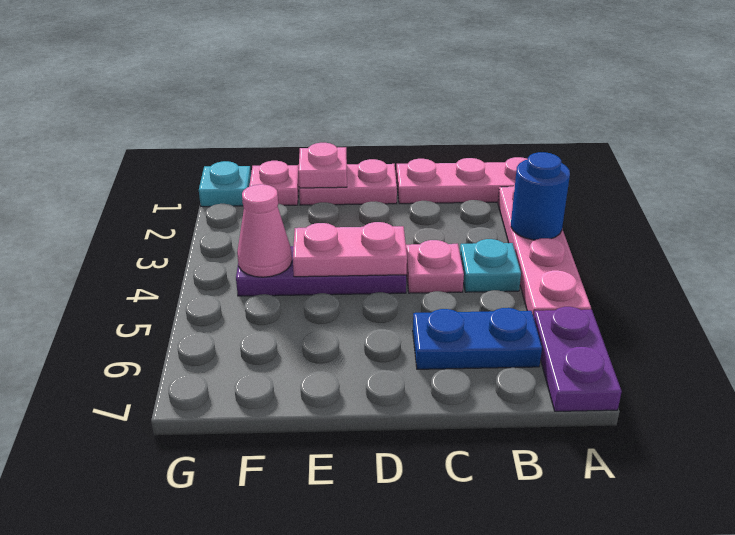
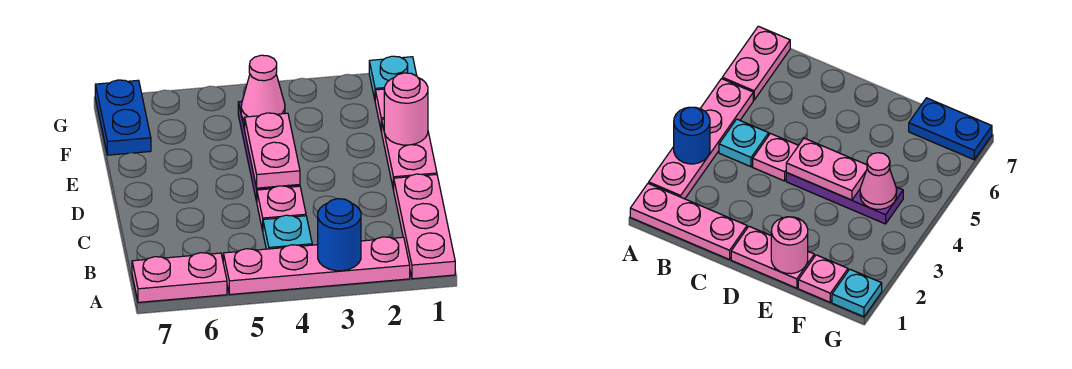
purple plate A6:A7 level 1 -> pink plate A6:A7 level 1
blue plate B6:C6 level 1 -> blue plate F7:G7 level 1
pink plate E1 level 2 -> pink round brick E1 level 2

